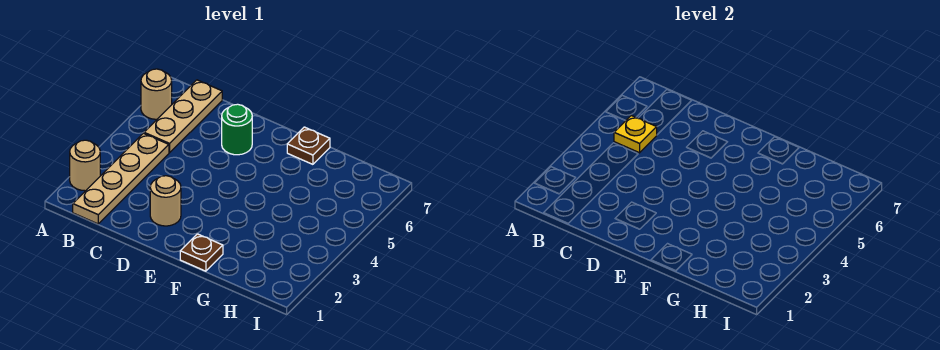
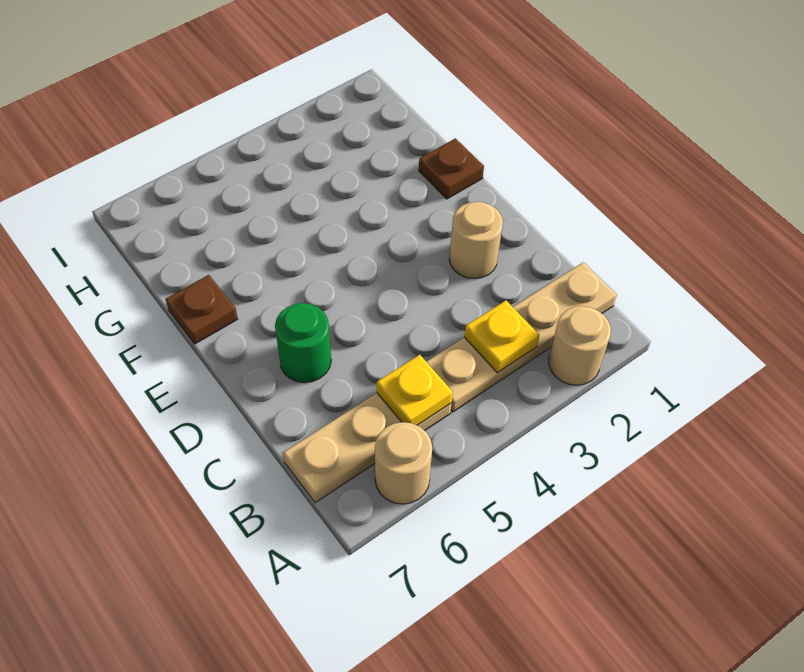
none -> yellow plate B3 level 2

